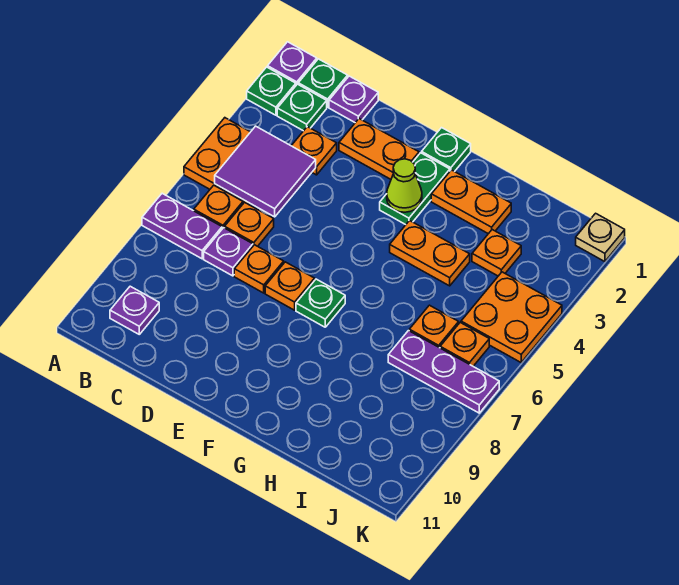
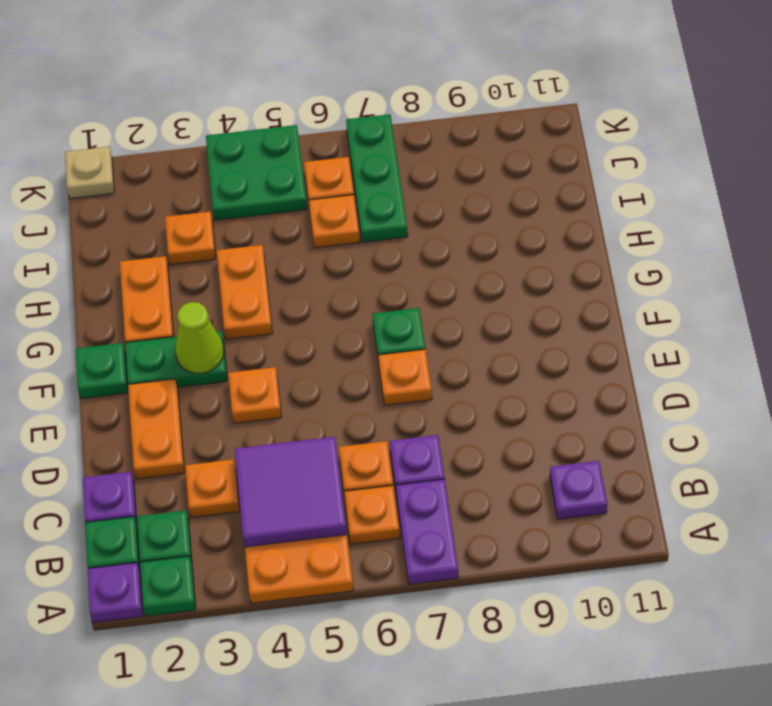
orange plate D7 level 1 -> orange plate E4 level 1
purple plate I7:K7 level 1 -> green plate I7:K7 level 1
orange plate J4:K5 level 1 -> green plate J4:K5 level 1

